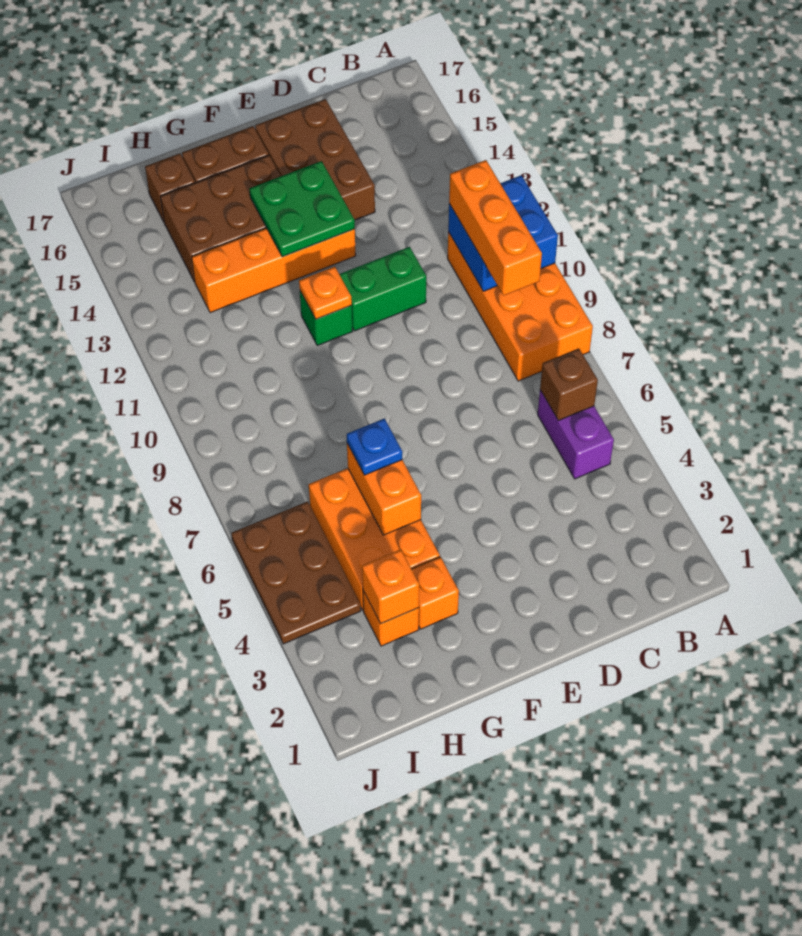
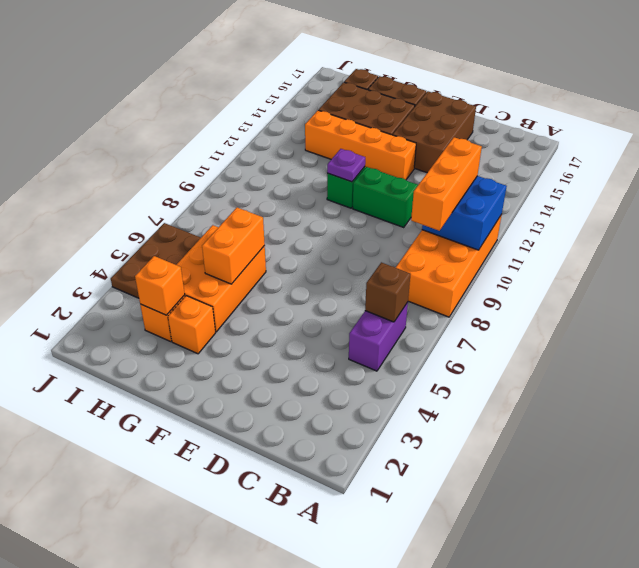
green plate E13:F14 level 2 -> none
orange plate F11 level 2 -> purple plate F11 level 2
blue plate G6 level 3 -> none

